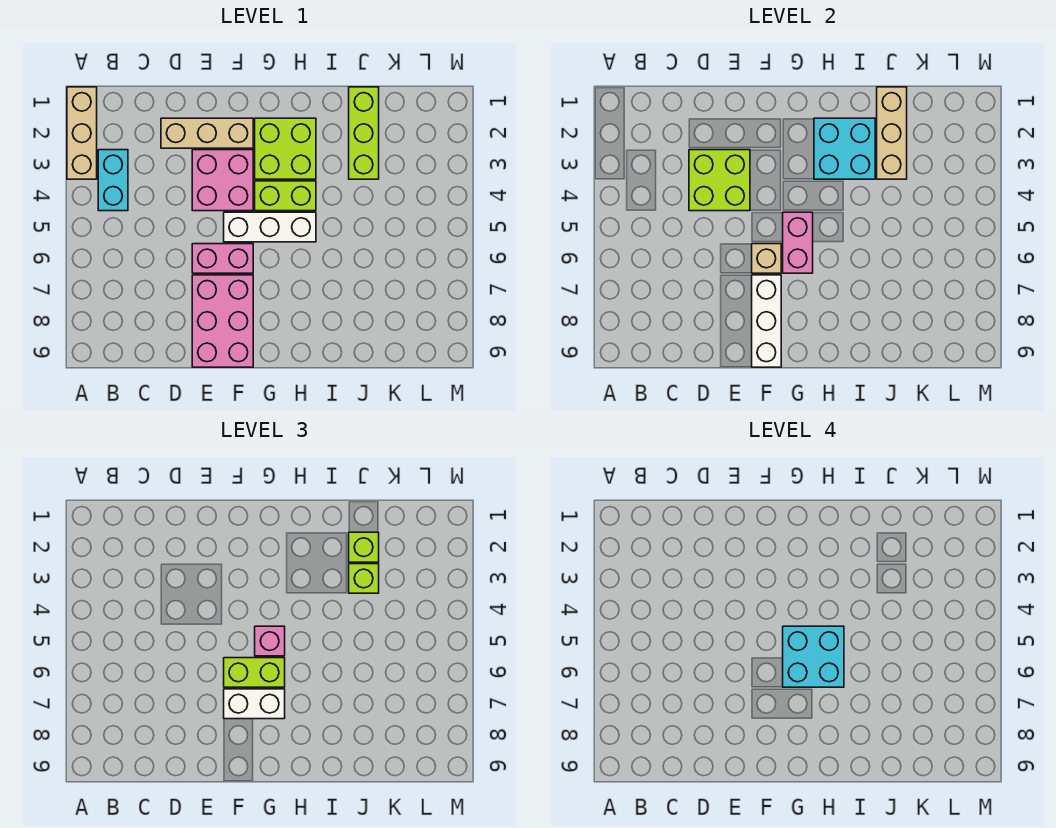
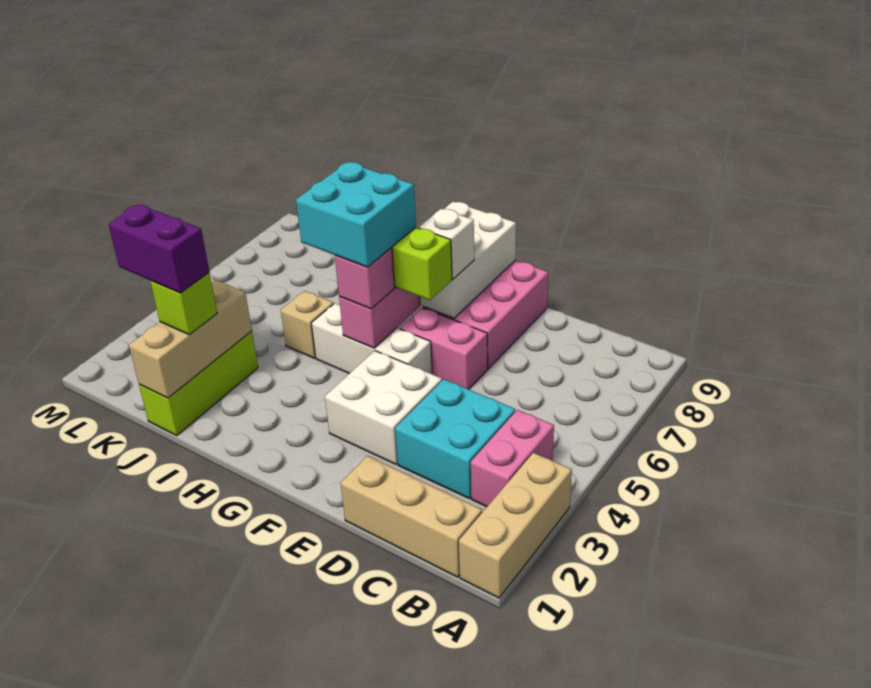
cyan brick B3:B4 level 1 -> pink brick B3:B4 level 1
tan brick D2:F2 level 1 -> tan brick B1:D1 level 1
lime brick D3:E4 level 2 -> none
pink brick E3:F4 level 1 -> white brick E3:F4 level 1
tan brick F6 level 2 -> tan brick I5 level 1
white brick F7:F9 level 2 -> white brick F7:G9 level 2
white brick F7:G7 level 3 -> white brick F7 level 3
lime brick G2:H3 level 1 -> none
lime brick G4:H4 level 1 -> none
cyan brick H2:I3 level 2 -> cyan brick C3:D4 level 1
none -> purple brick J2:K2 level 4
lime brick J3 level 3 -> none

